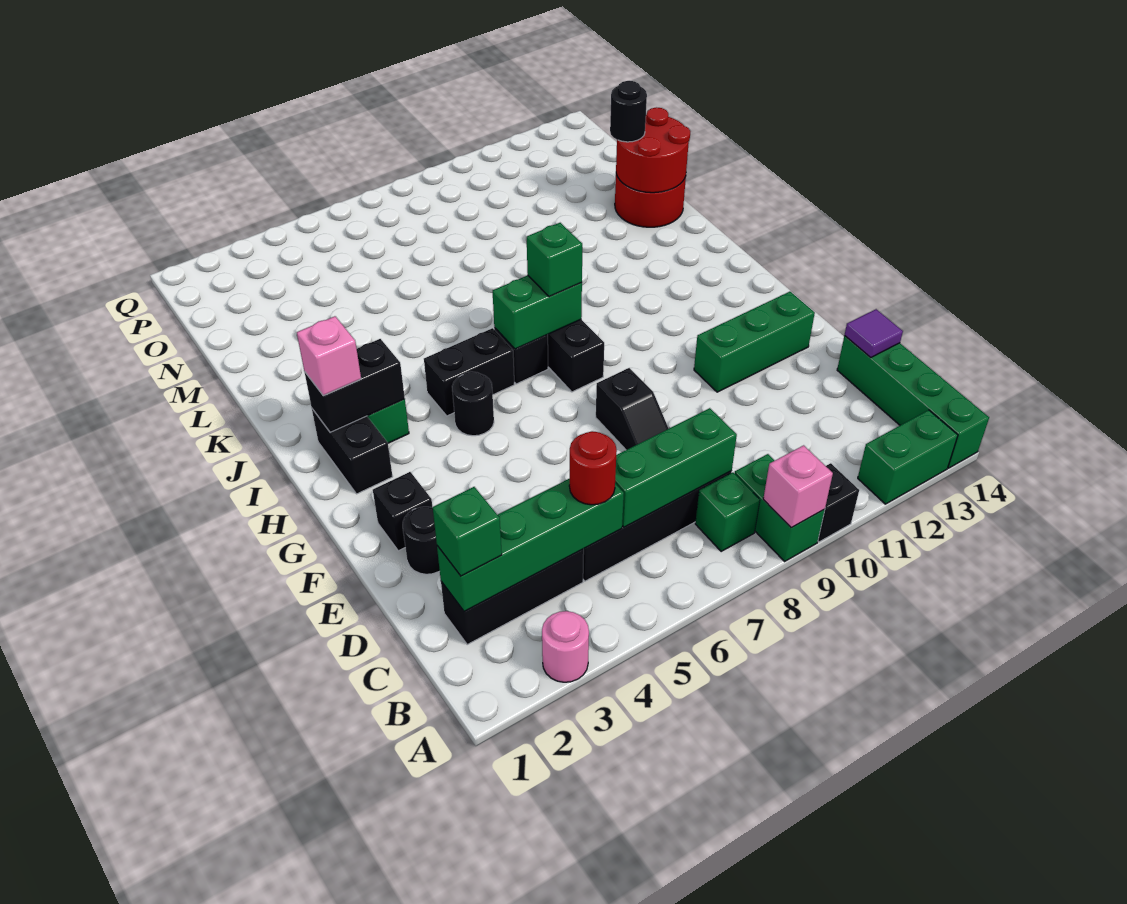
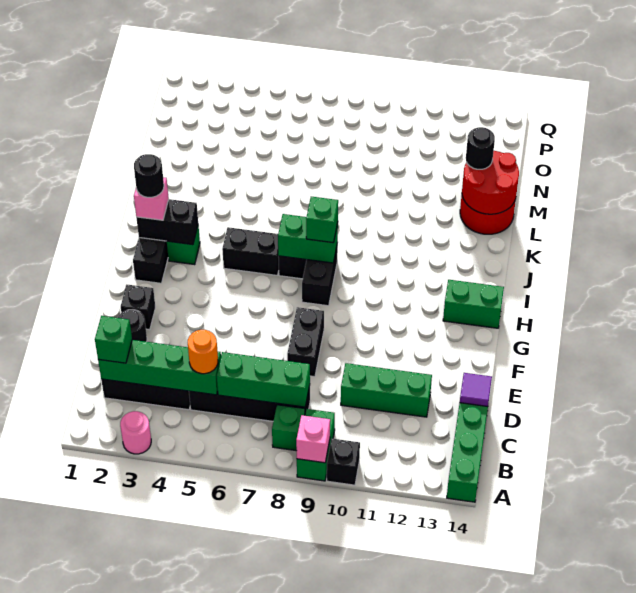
green brick A12:A13 level 1 -> green brick H13:H14 level 1
red round brick C5 level 3 -> orange round brick C5 level 3
black slope E8:F8 level 1 top F -> black brick E8:F8 level 1
green brick F11:F13 level 1 -> green brick D10:D12 level 1
black round brick H5 level 1 -> black round brick I2 level 4

